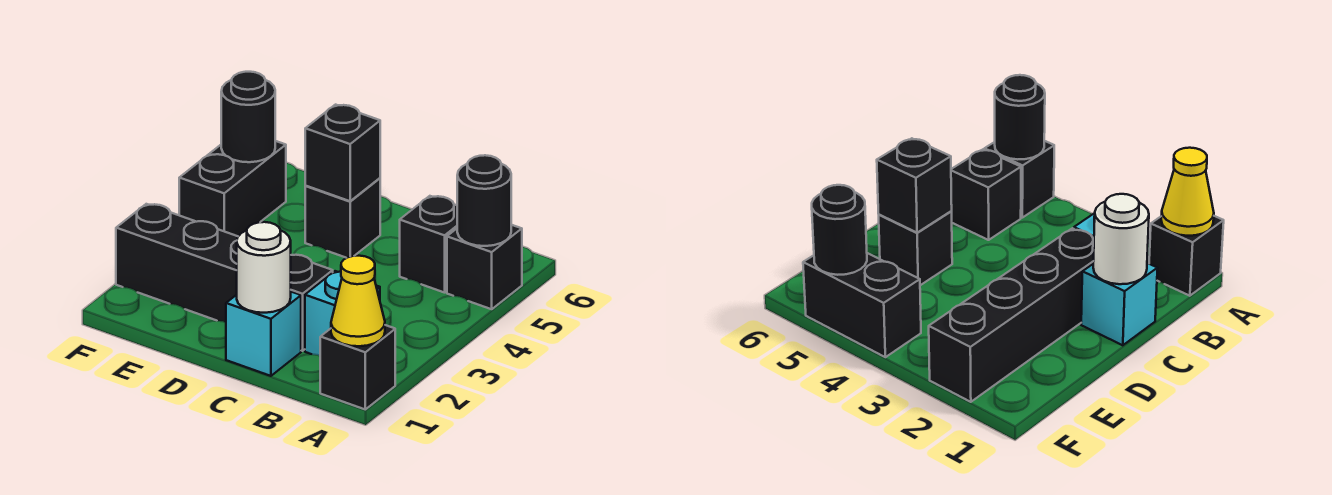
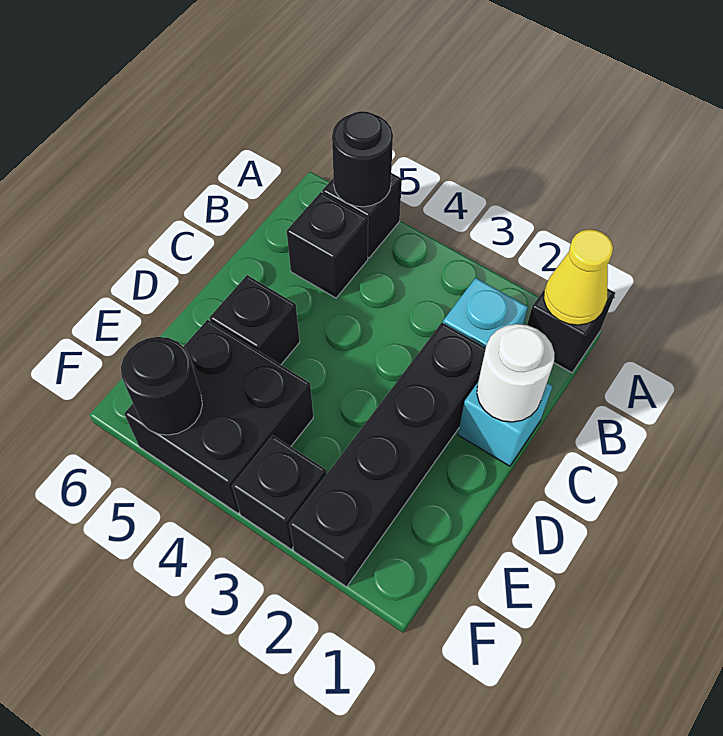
black brick D5 level 2 -> black brick F3 level 1
black brick F4:F5 level 1 -> black brick E4:F5 level 1

